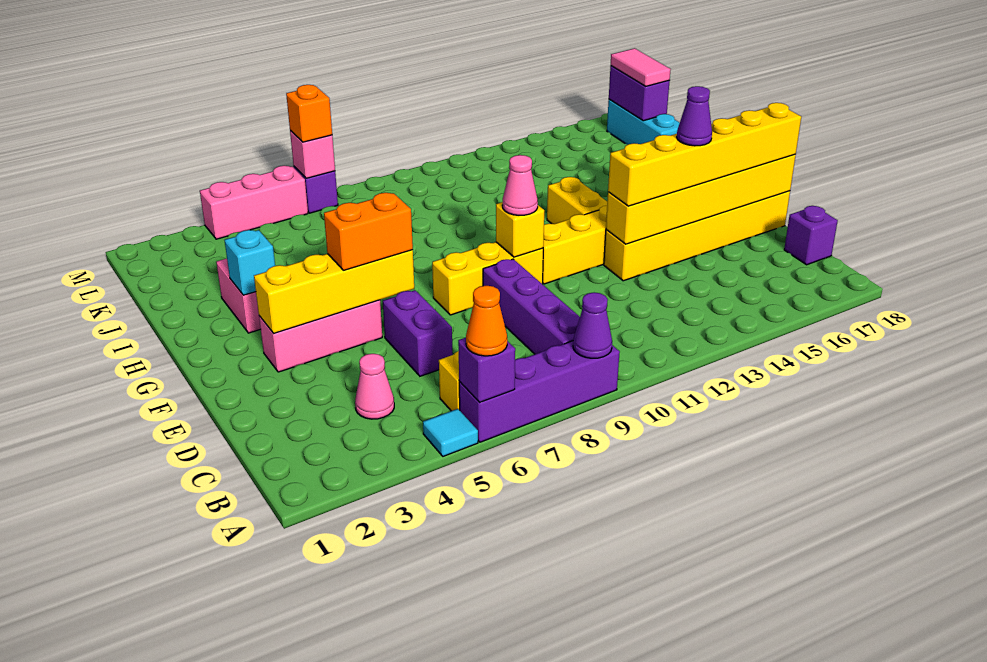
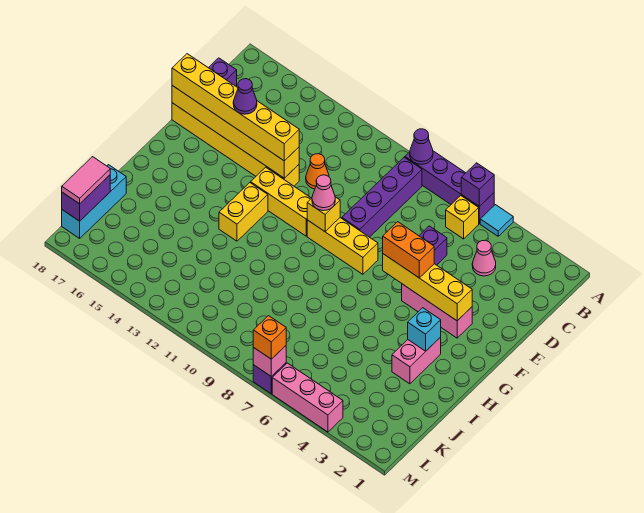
orange cone A6 level 3 -> orange cone D12 level 1

